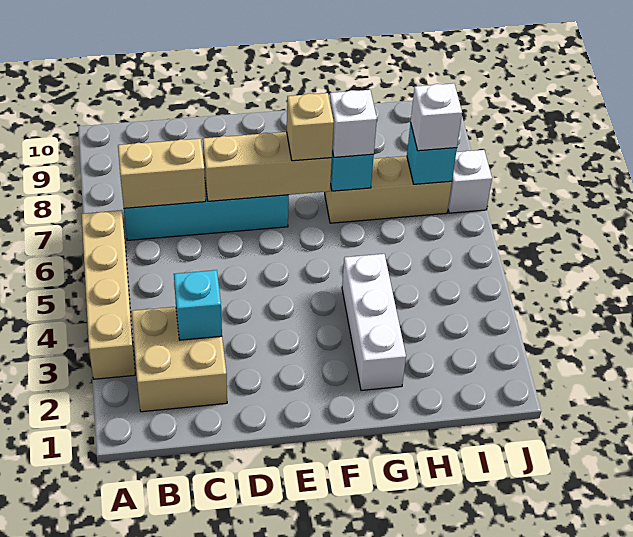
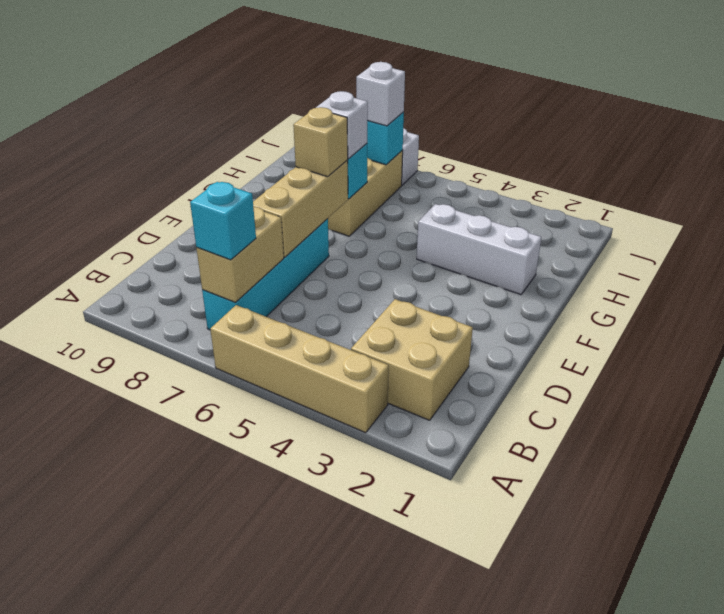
cyan brick C3 level 2 -> cyan brick B7 level 3

